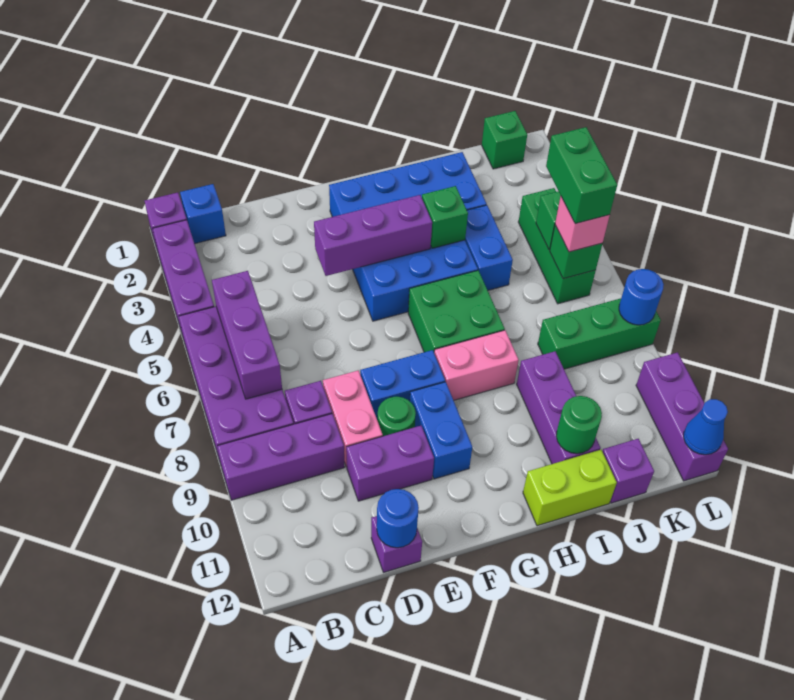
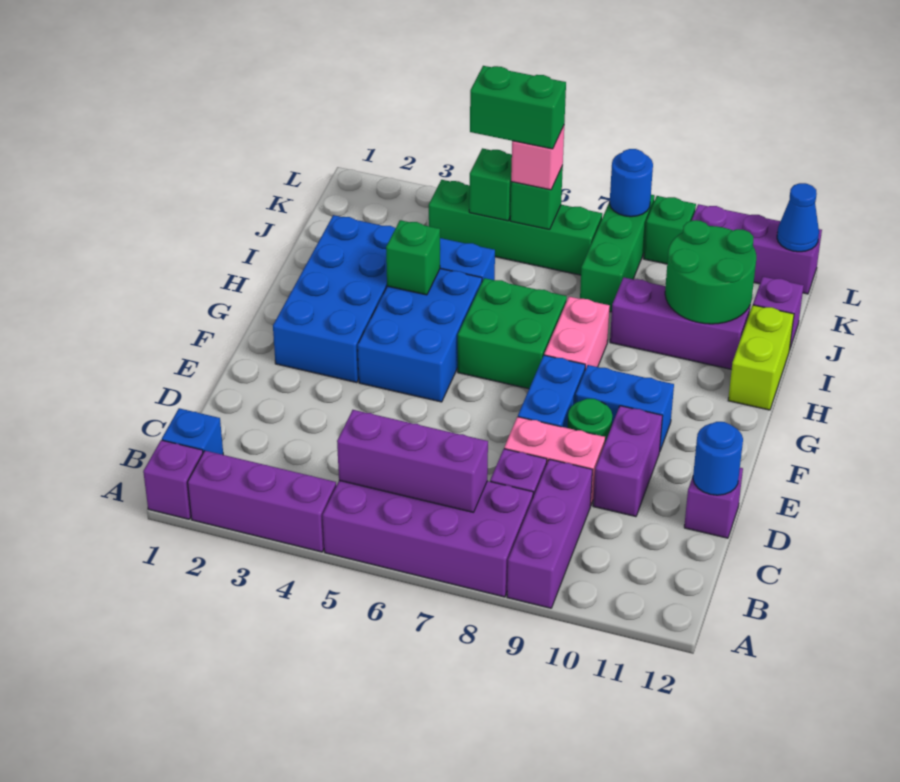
purple brick E4:G4 level 2 -> none
green round brick I11 level 2 -> green round brick I10:J11 level 2
green brick K1 level 1 -> green brick L9 level 1
green brick K4:K6 level 1 -> green brick K4:K7 level 1

